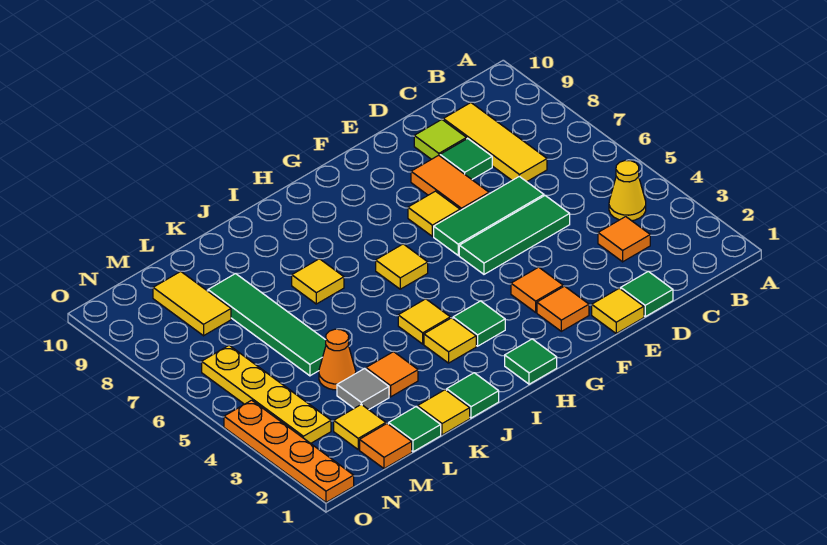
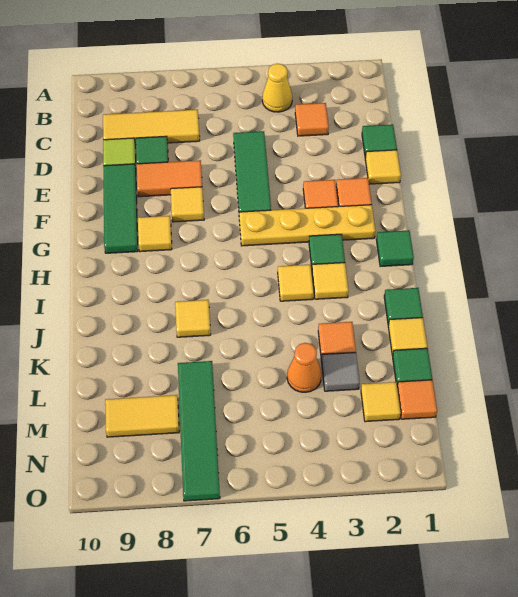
green tile D6:F6 level 1 -> green tile E9:G9 level 1
yellow tile H6 level 1 -> yellow tile G8 level 1
green tile L5:L8 level 1 -> green tile L7:O7 level 1
yellow plate N3:N6 level 1 -> yellow plate G2:G5 level 1
orange plate O1:O4 level 1 -> none

